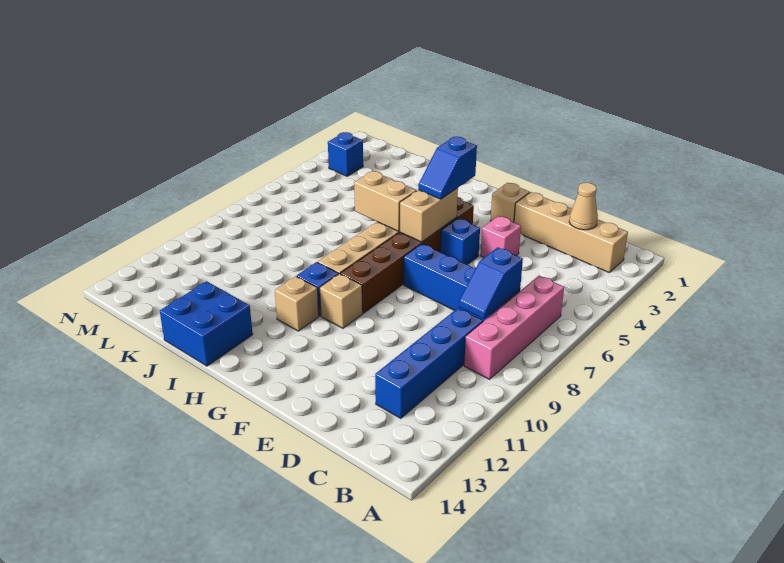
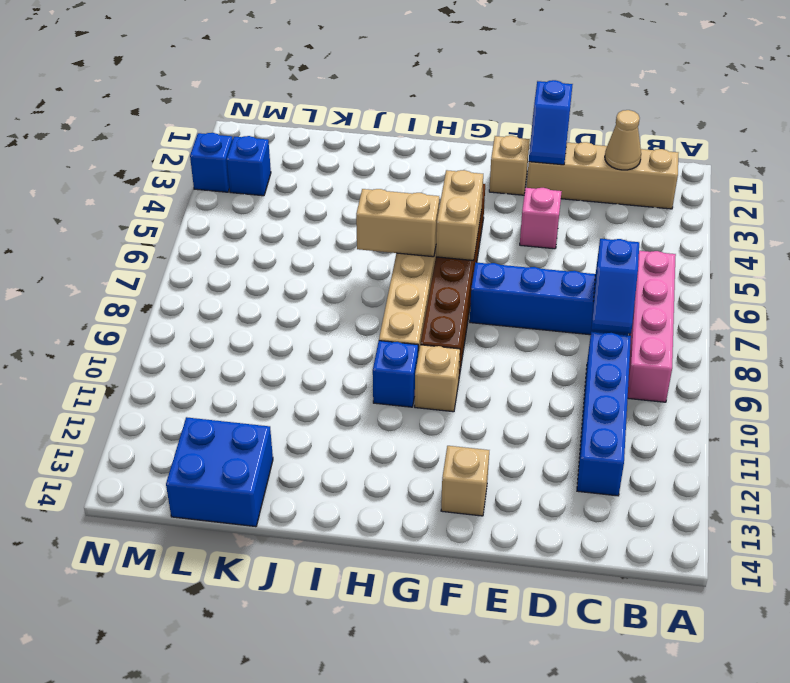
blue brick F5 level 1 -> blue brick N3 level 1
blue slope G4:G5 level 3 top 4 -> blue slope E1:E2 level 2 top 1
tan brick H11 level 1 -> tan brick F13 level 1
blue brick I13:J14 level 1 -> blue brick K13:L14 level 1

